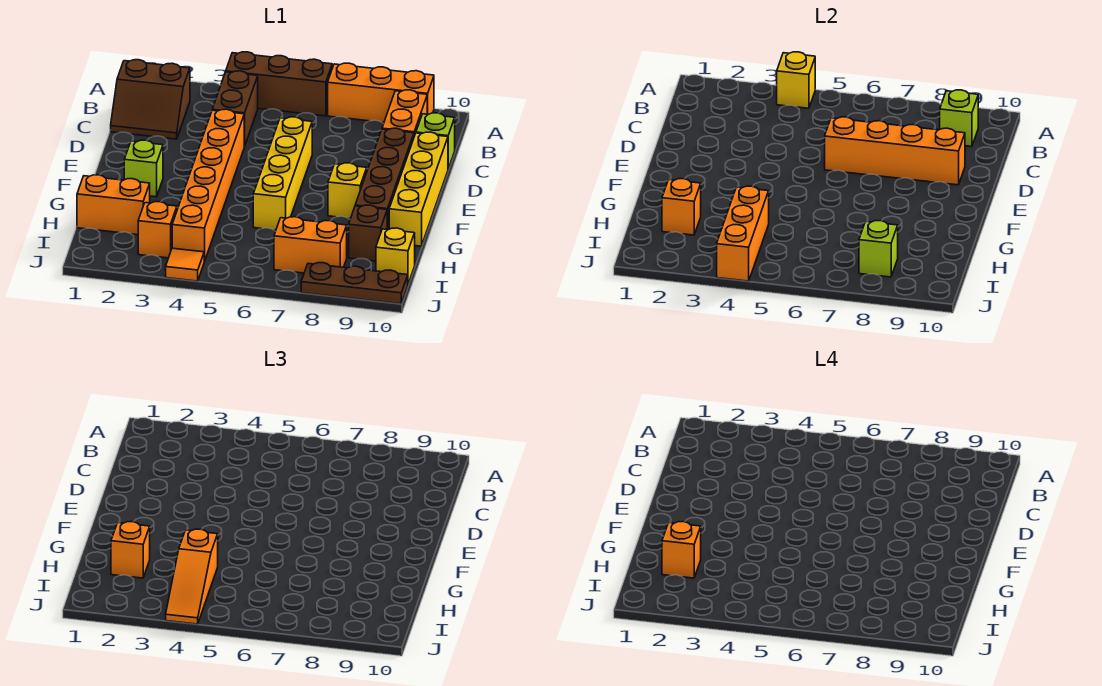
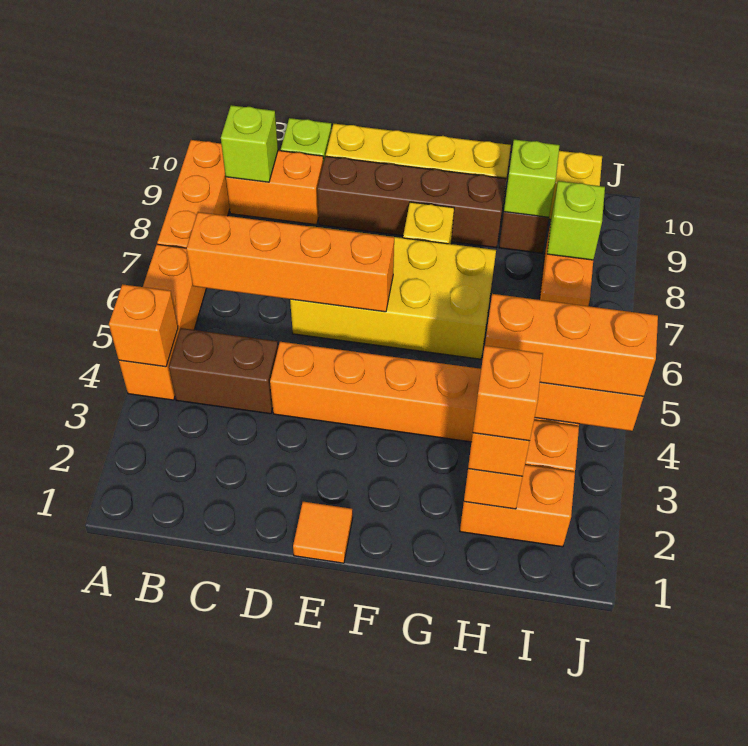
brown brick A4:A6 level 1 -> orange brick A4:A6 level 1
yellow brick A4 level 2 -> orange brick A4 level 2
brown slope B1:C2 level 1 top B -> none
yellow brick D6:G6 level 1 -> yellow brick D6:G7 level 1
orange brick D6:D9 level 2 -> orange brick B6:E6 level 2
lime brick F2 level 1 -> lime brick H9 level 2
orange brick H1:H2 level 1 -> orange brick H2:I2 level 1
orange slope H4:J4 level 3 top H -> orange brick H4:J4 level 3
orange tile J4 level 1 -> orange tile E1 level 1
brown plate J8:J10 level 1 -> none

